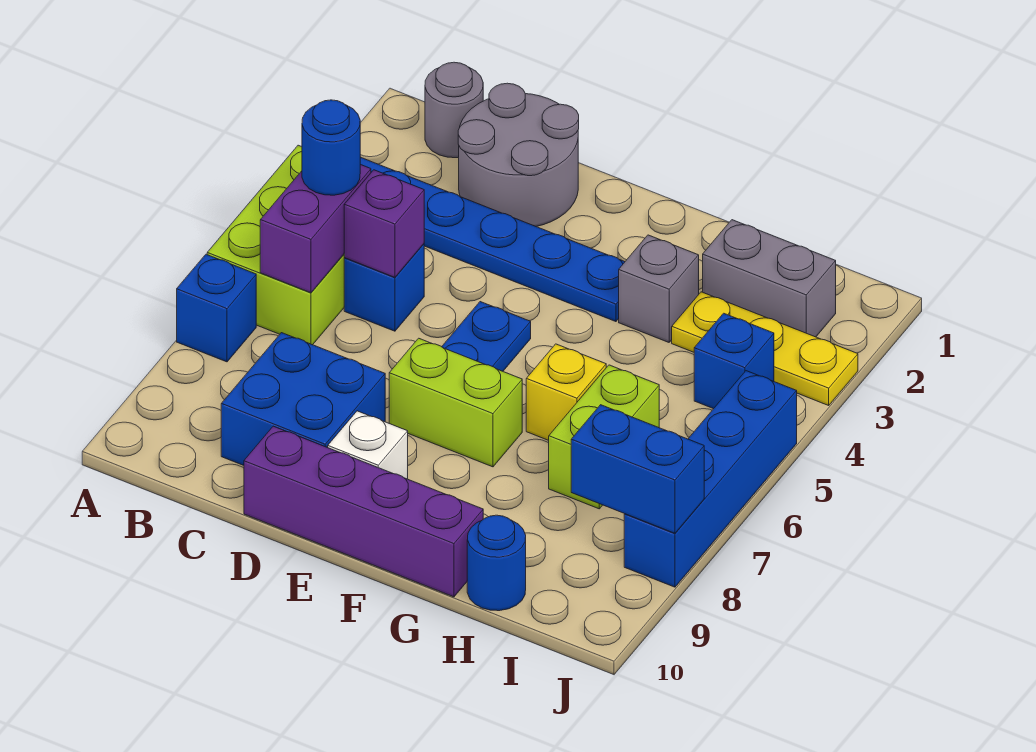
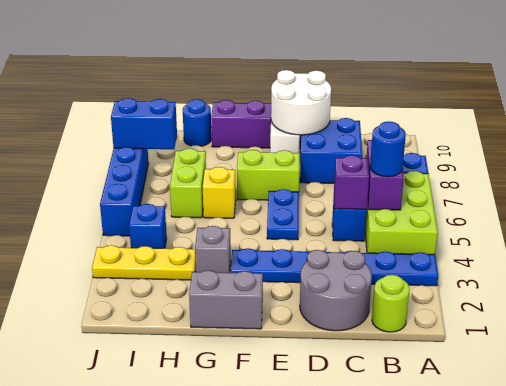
grey round brick B1 level 1 -> lime round brick B1 level 1
none -> white round brick D9:E10 level 2
grey brick H2:I2 level 1 -> grey brick F1:G1 level 1

